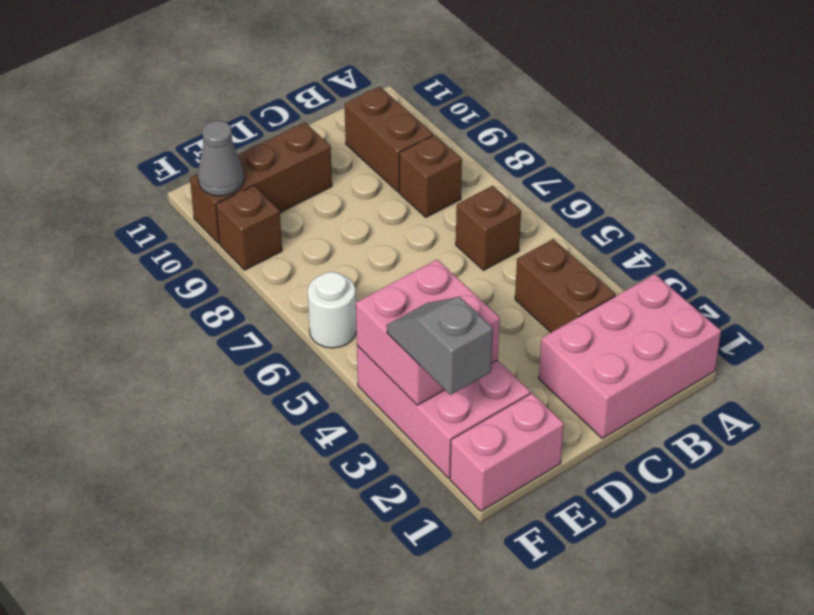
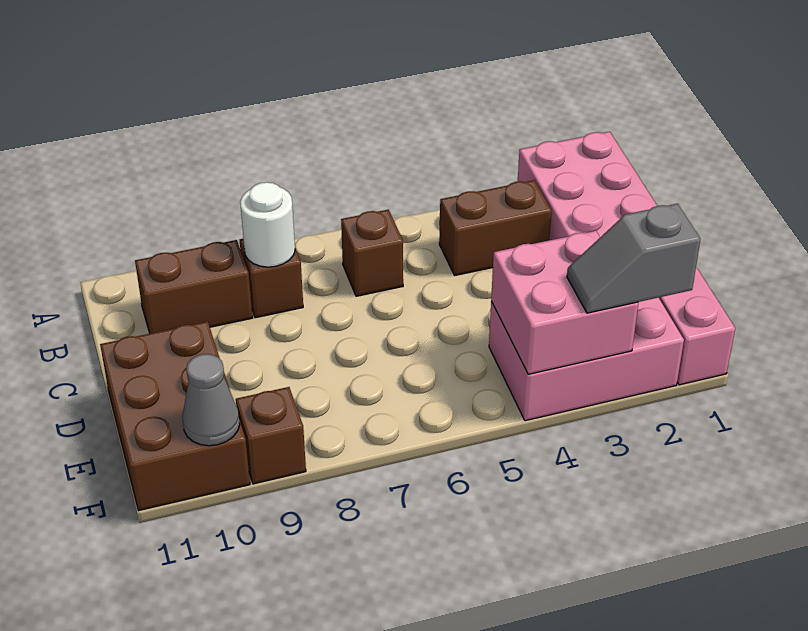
brown brick D10:F10 level 1 -> brown brick D10:F11 level 1
white round brick F6 level 1 -> white round brick B8 level 2

